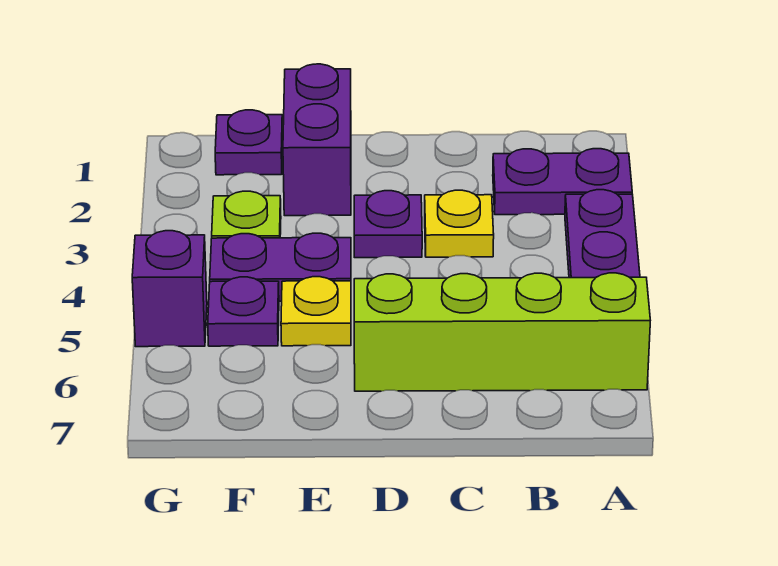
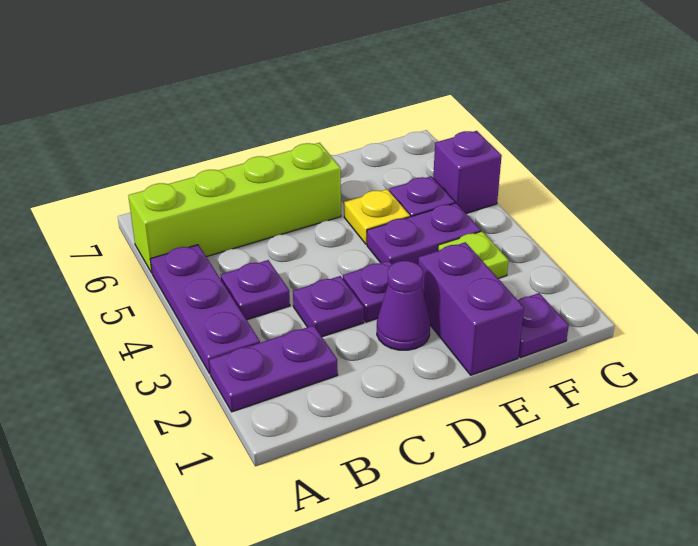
none -> purple plate B4 level 1
yellow plate C3 level 1 -> purple plate C3 level 1
none -> purple cone D2 level 1

